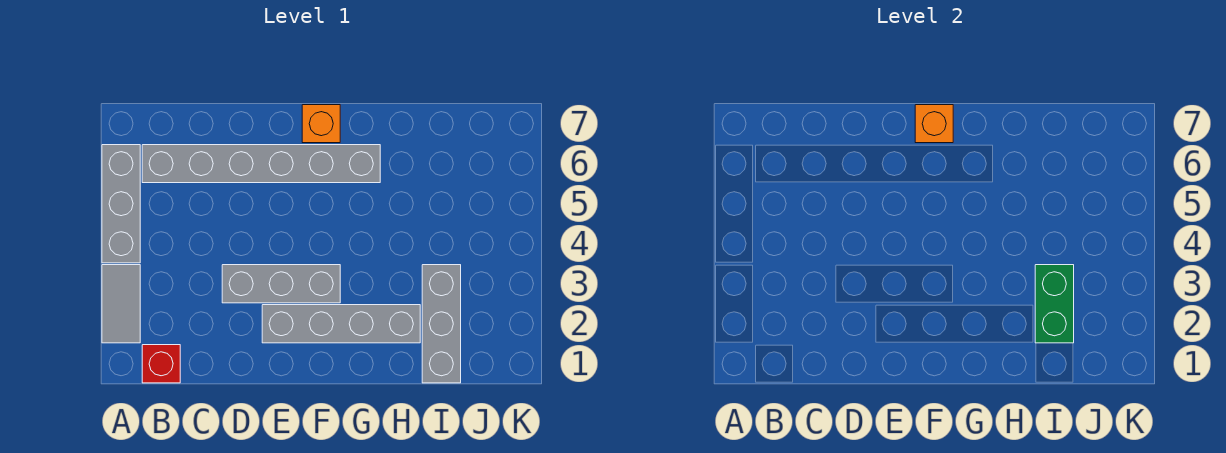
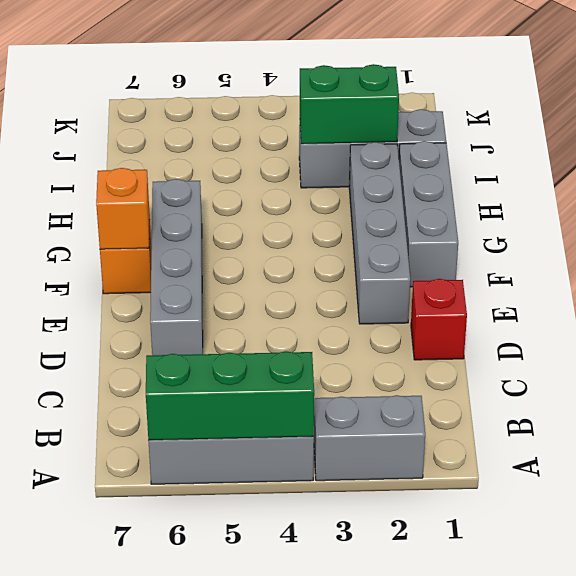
grey tile A2:A3 level 1 -> grey brick A2:A3 level 1
none -> green brick A4:A6 level 2
red brick B1 level 1 -> red brick D1 level 1
grey brick B6:G6 level 1 -> grey brick D6:G6 level 1
grey brick D3:F3 level 1 -> grey brick F1:H1 level 1

